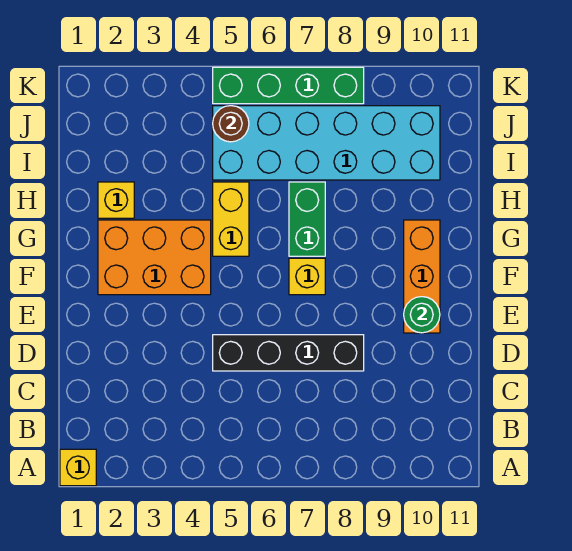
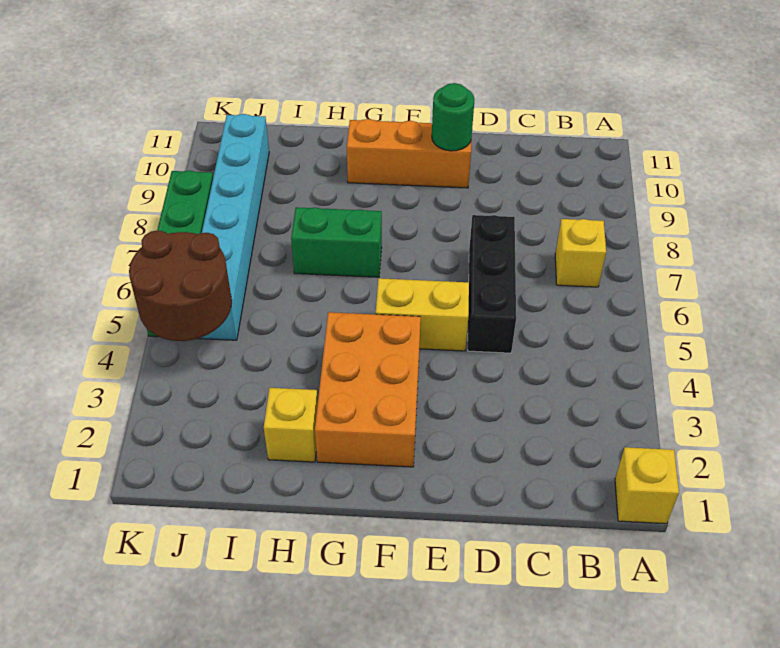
black brick D5:D8 level 1 -> black brick D5:D7 level 1
yellow brick F7 level 1 -> yellow brick B7 level 1
yellow brick G5:H5 level 1 -> yellow brick E5:F5 level 1
cyan brick I5:J10 level 1 -> cyan brick J5:J10 level 1
brown round brick J5 level 2 -> brown round brick J4:K5 level 2

